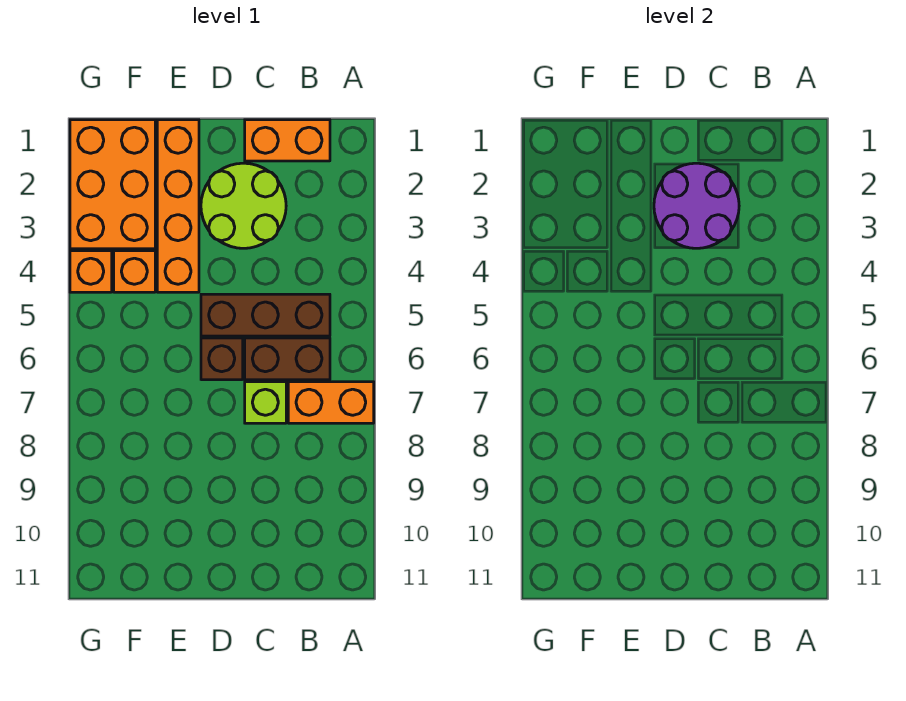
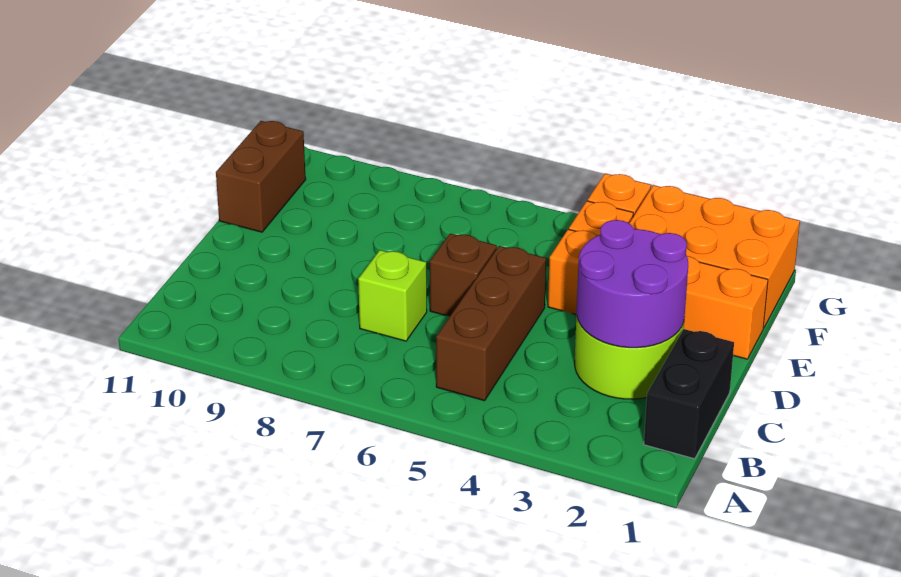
orange brick A7:B7 level 1 -> none
orange brick B1:C1 level 1 -> black brick B1:C1 level 1
brown brick B6:C6 level 1 -> brown brick E11:F11 level 1

